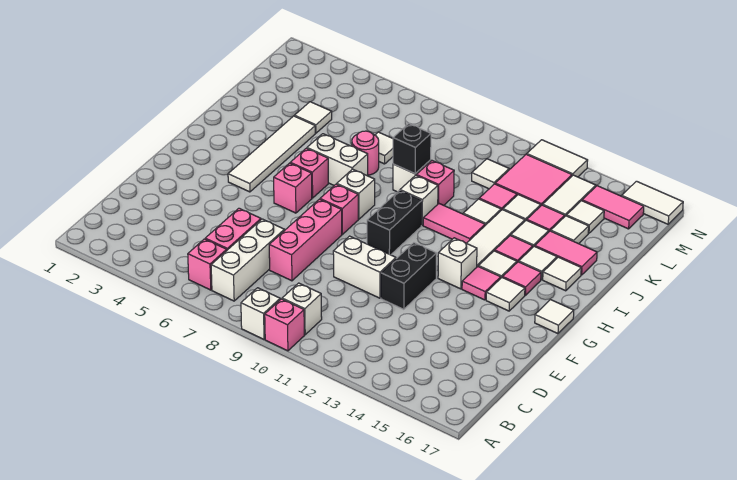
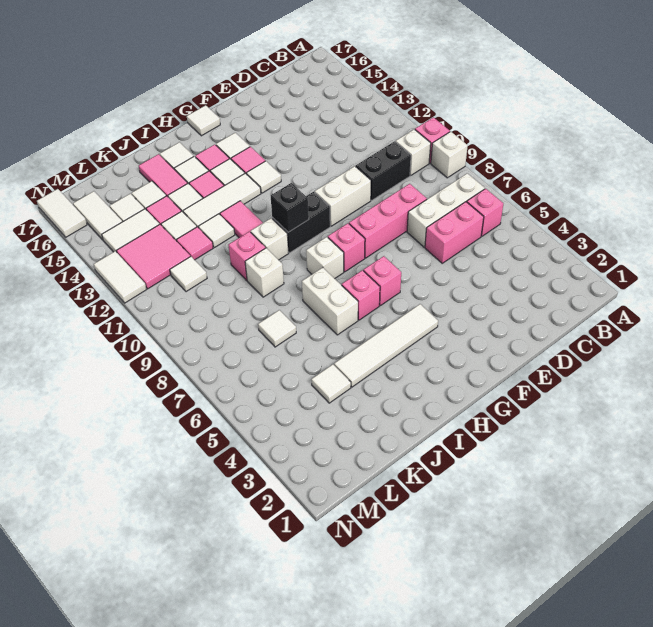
white brick E10:E11 level 1 -> white brick E10:F10 level 1
black brick E12:F12 level 1 -> black brick C10:D10 level 1
white brick G13 level 1 -> white tile G13 level 1
pink round brick J7 level 1 -> none
black brick J9 level 2 -> black brick H10 level 2
pink tile M15:M16 level 1 -> white tile M15:M16 level 1

